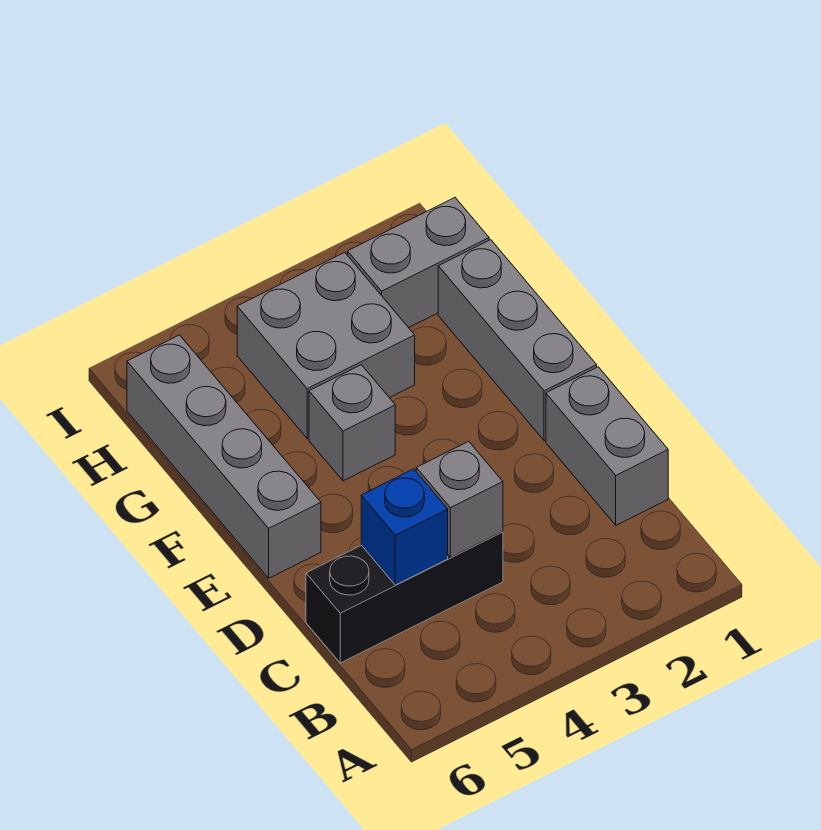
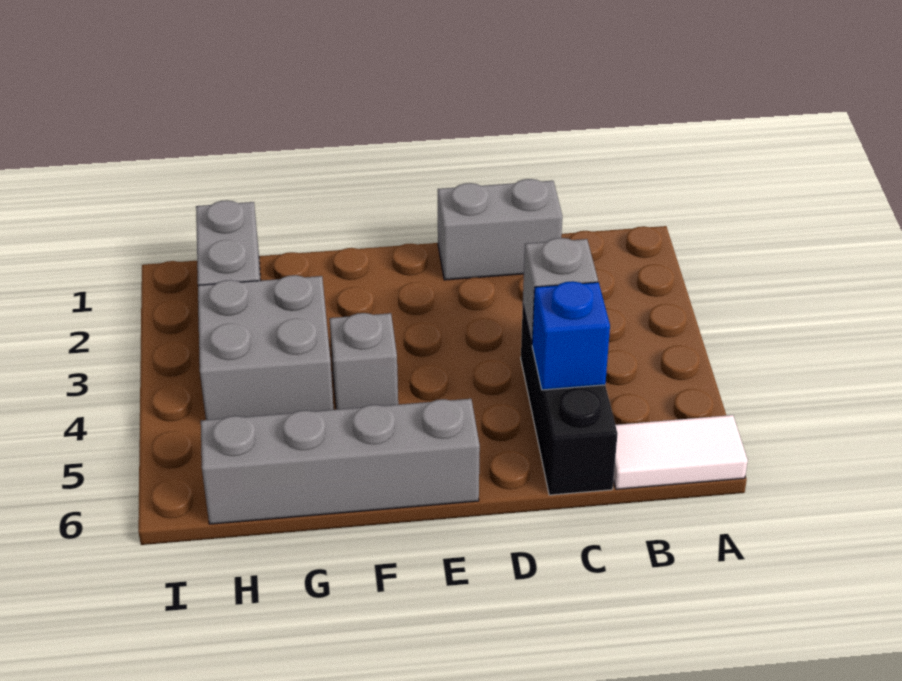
none -> white tile A6:B6 level 1
grey brick E1:G1 level 1 -> none

